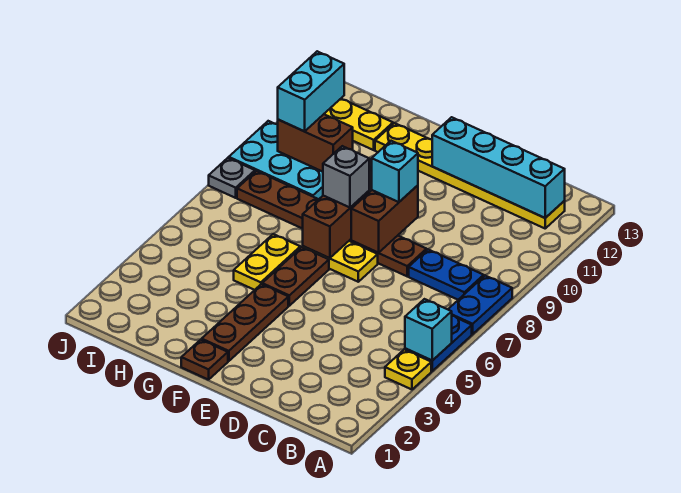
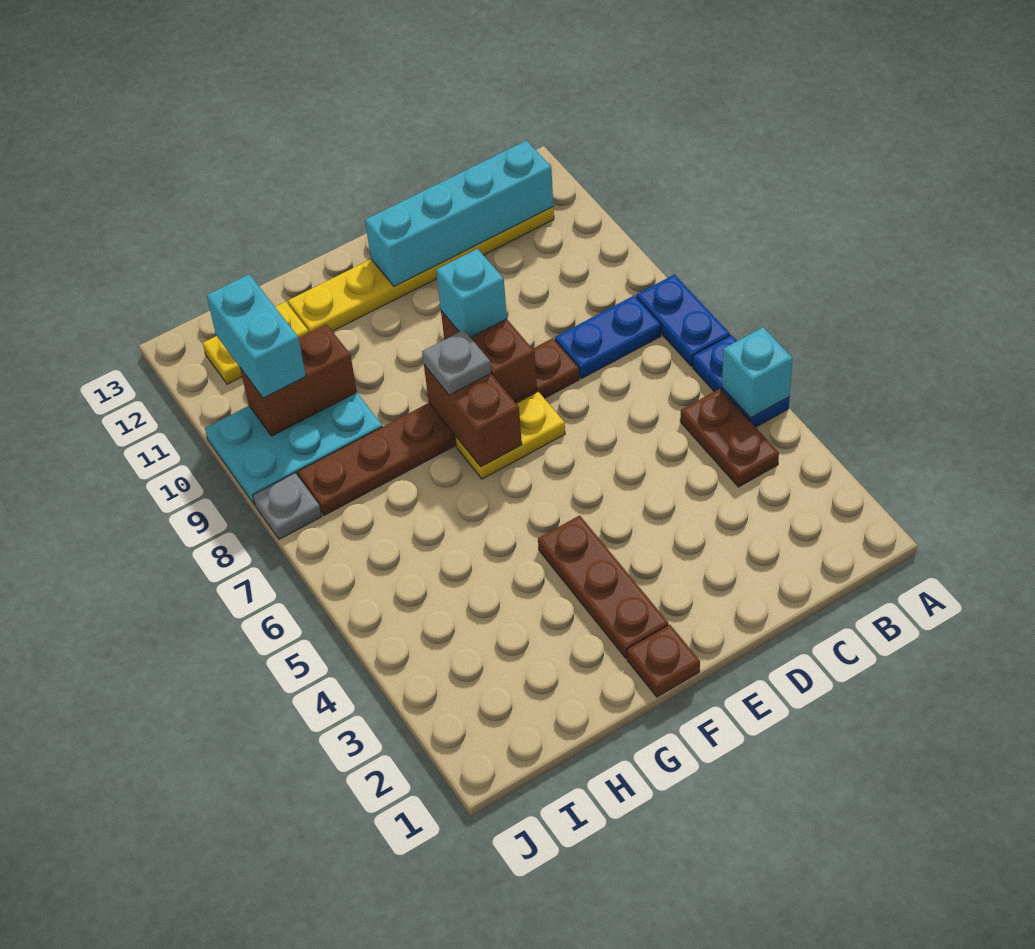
yellow plate A4 level 1 -> none
brown plate F5:F6 level 1 -> brown plate B4:B5 level 1
grey brick F8 level 3 -> grey plate F8 level 3
yellow plate G5:G6 level 1 -> none

